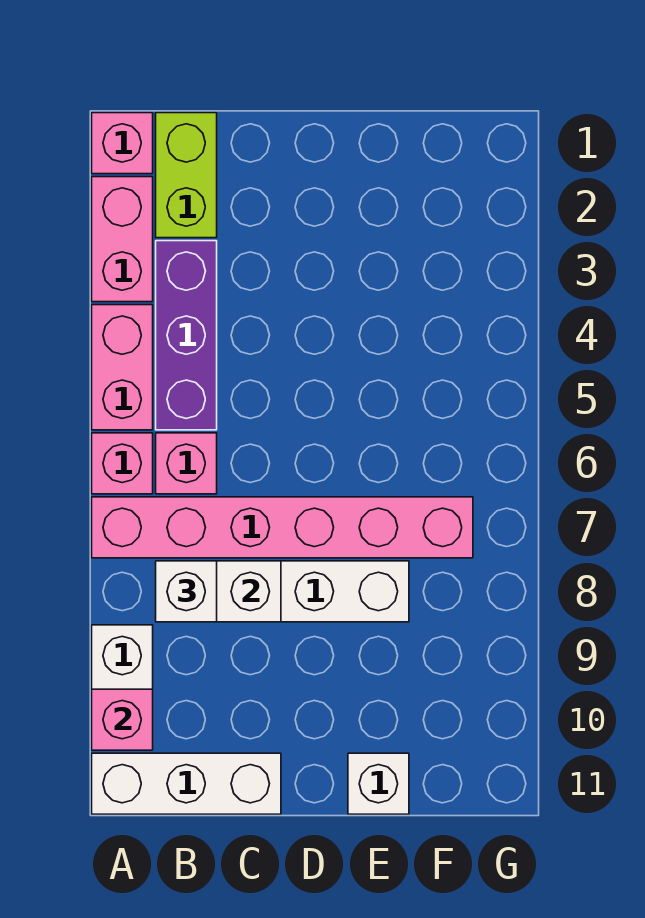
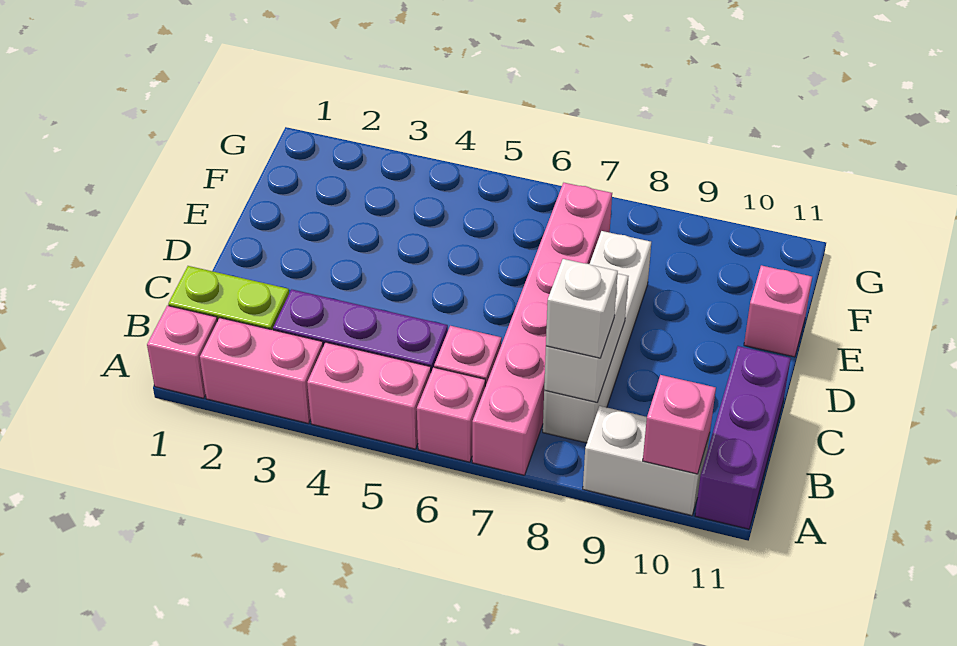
white brick A11:C11 level 1 -> purple brick A11:C11 level 1
white brick E11 level 1 -> pink brick E11 level 1

